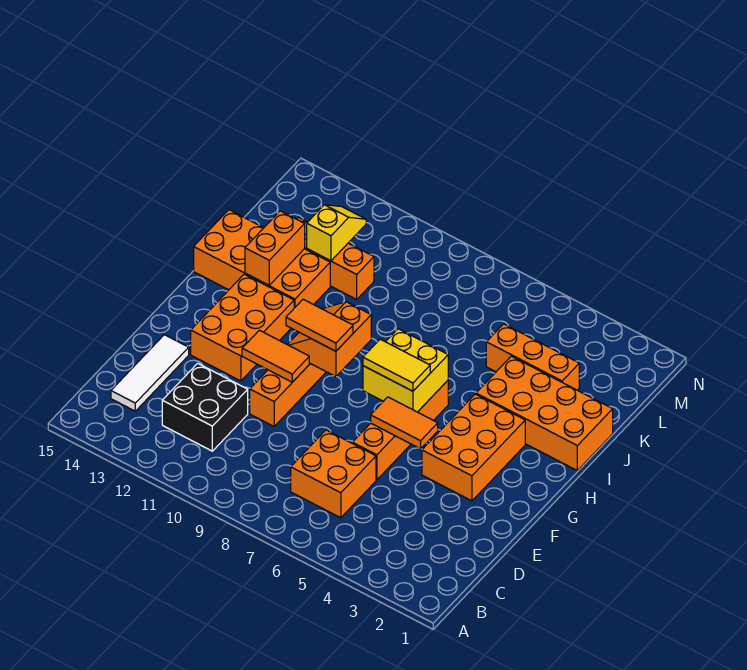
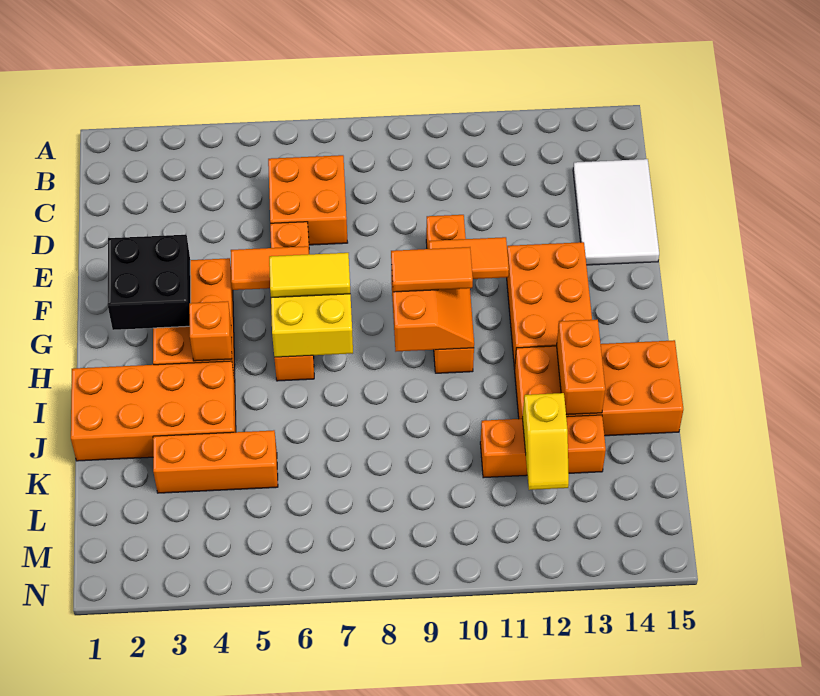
black brick C11:D12 level 1 -> black brick F2:G3 level 2
white tile C14:E14 level 1 -> white tile C14:E15 level 1
none -> orange brick H4 level 2

